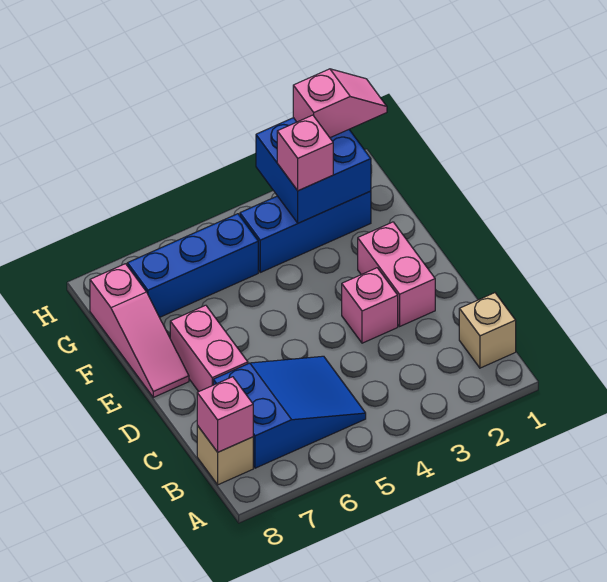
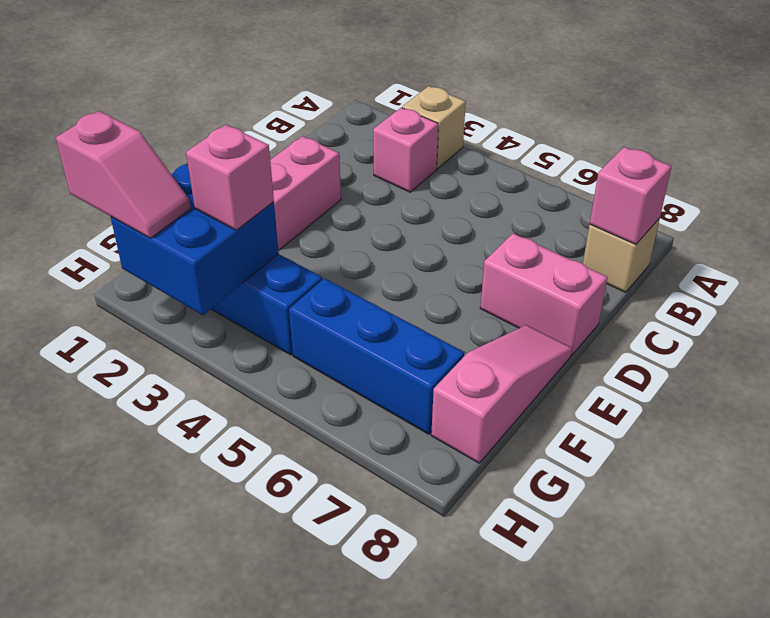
tan brick B1 level 1 -> tan brick A3 level 1
blue slope B5:C7 level 1 top 7 -> none
pink brick D3 level 1 -> pink brick B3 level 1
pink brick D7:E7 level 1 -> pink brick D7:D8 level 1
pink slope H1:H2 level 3 top 2 -> pink slope H1:H2 level 3 top 1

